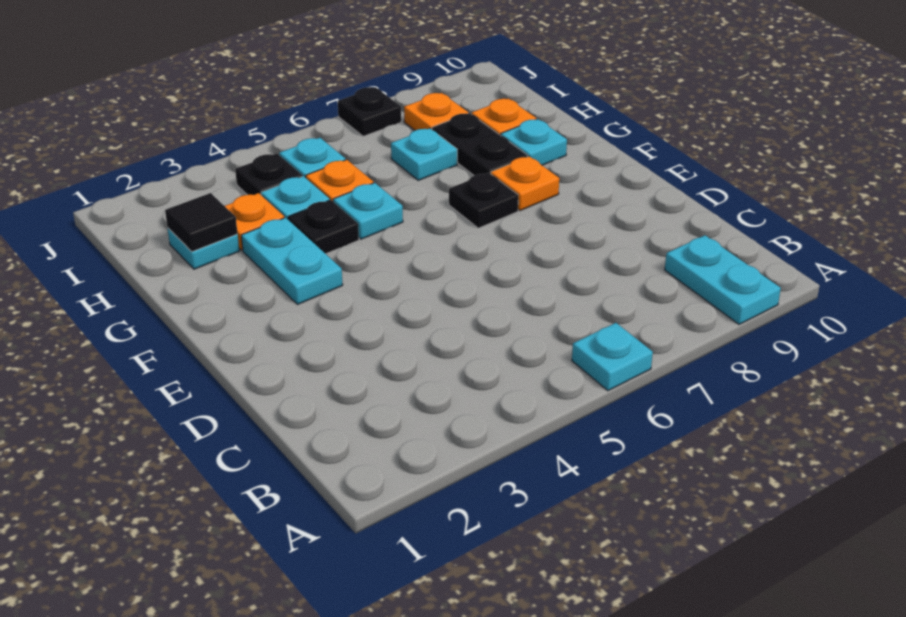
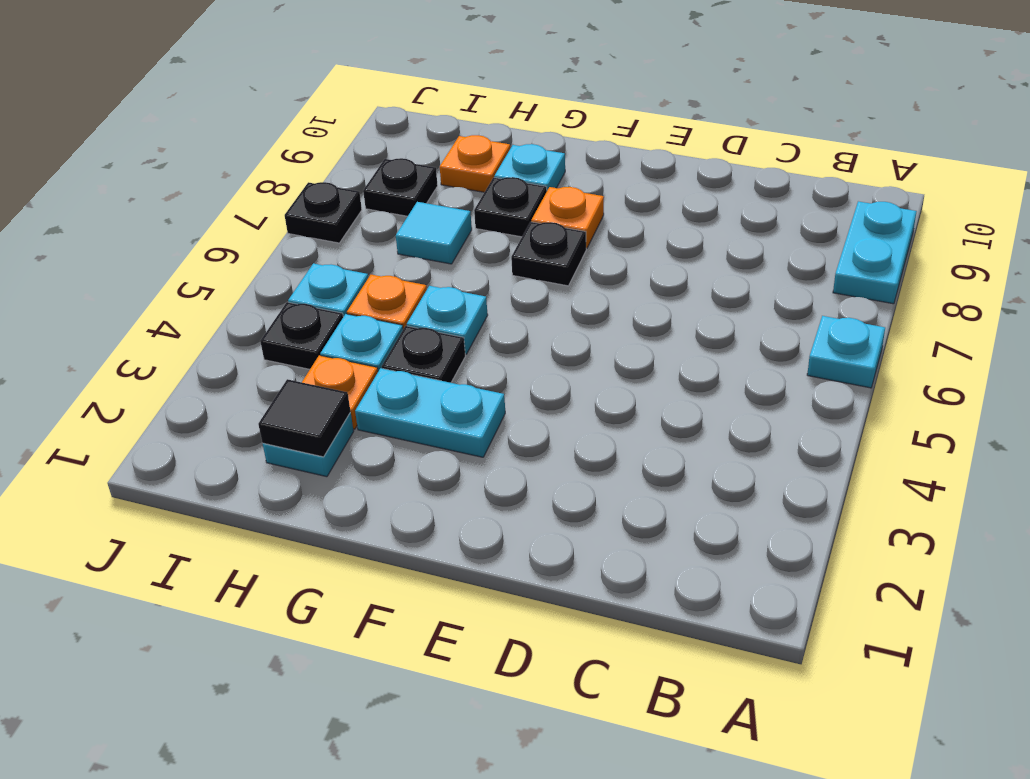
cyan plate A9:B9 level 1 -> cyan plate A8:A9 level 1
black plate G8:H8 level 1 -> black plate G8 level 1
cyan plate H7 level 1 -> cyan tile H7 level 1
orange plate I8 level 1 -> black plate I8 level 1

